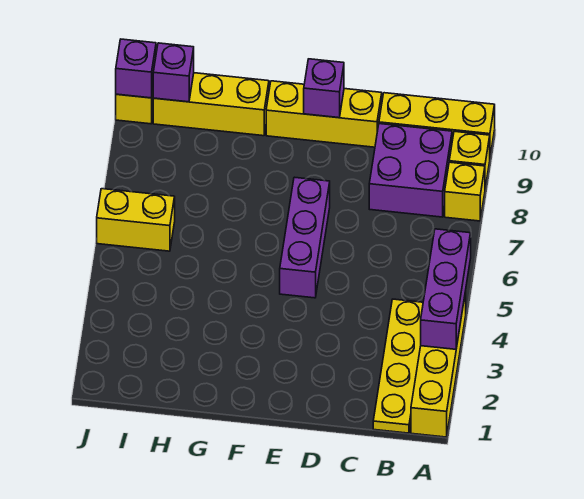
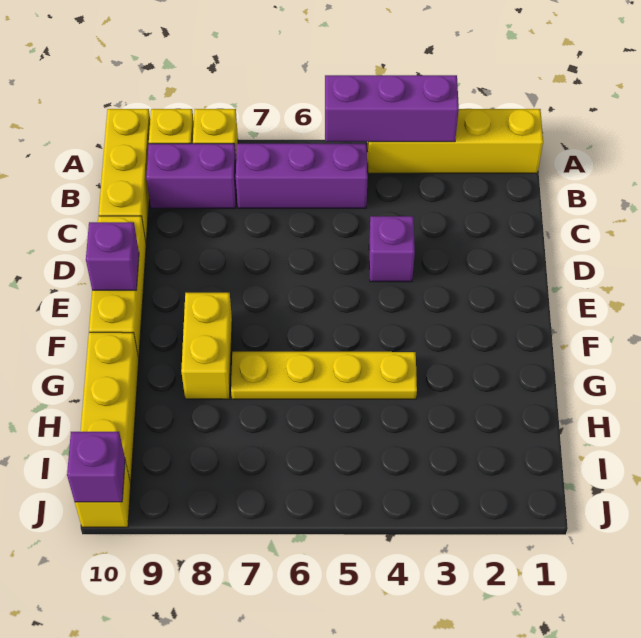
yellow plate B1:B4 level 1 -> yellow plate G4:G7 level 1
purple brick B8:C9 level 1 -> purple brick B8:B9 level 1
purple brick E5:E7 level 1 -> purple brick B5:B7 level 1
yellow brick I6:J6 level 1 -> yellow brick F8:G8 level 1
purple brick I10 level 2 -> purple brick D4 level 1

